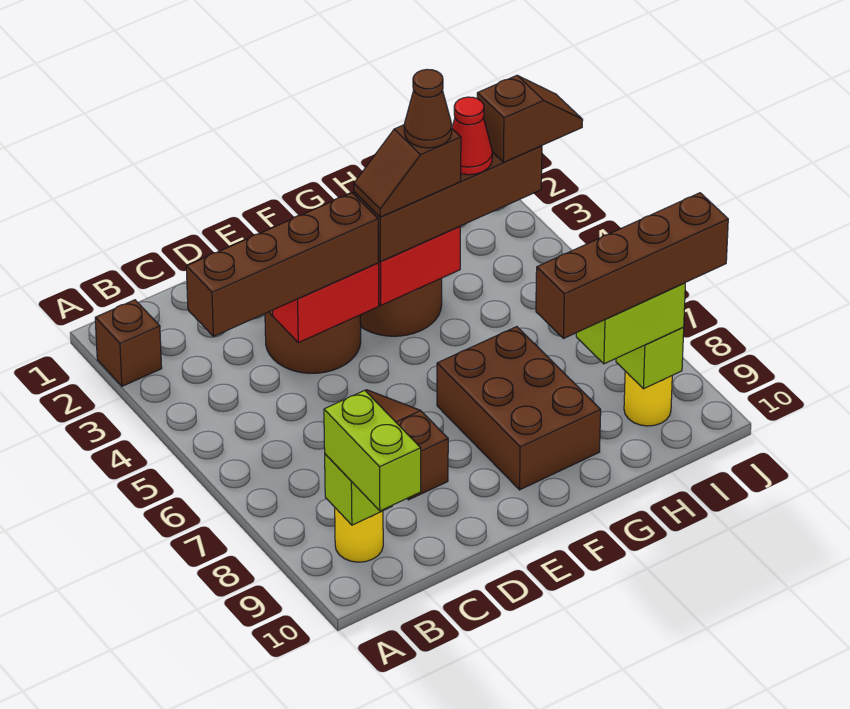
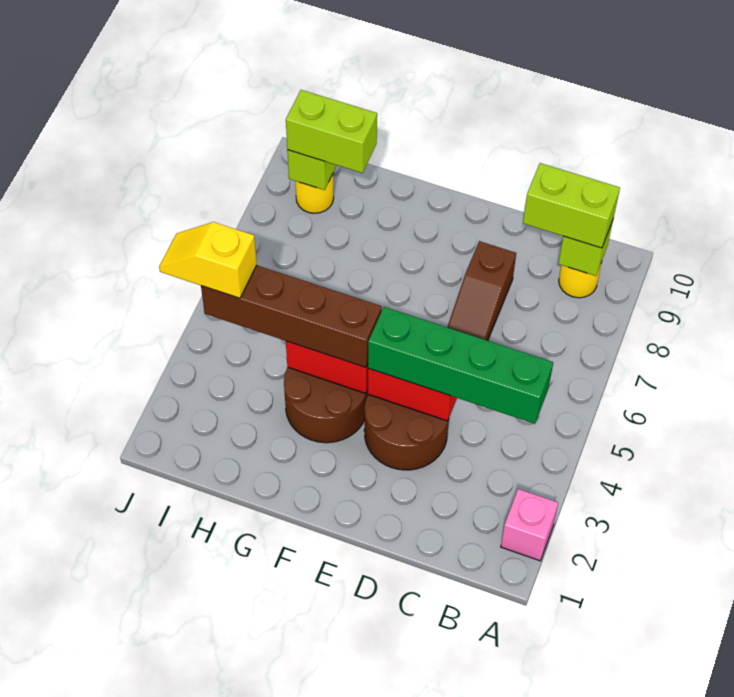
brown brick A2 level 1 -> pink brick A2 level 1
brown brick B4:E4 level 3 -> green brick B4:E4 level 3
lime brick B9:B10 level 3 -> lime brick B9:C9 level 3
brown slope F4:G4 level 4 top G -> none
brown brick F7:G9 level 1 -> none
brown cone G4 level 5 -> none
brown brick G9:J9 level 4 -> none
red cone H4 level 4 -> none
brown slope I4:J4 level 4 top I -> yellow slope I4:J4 level 4 top I

